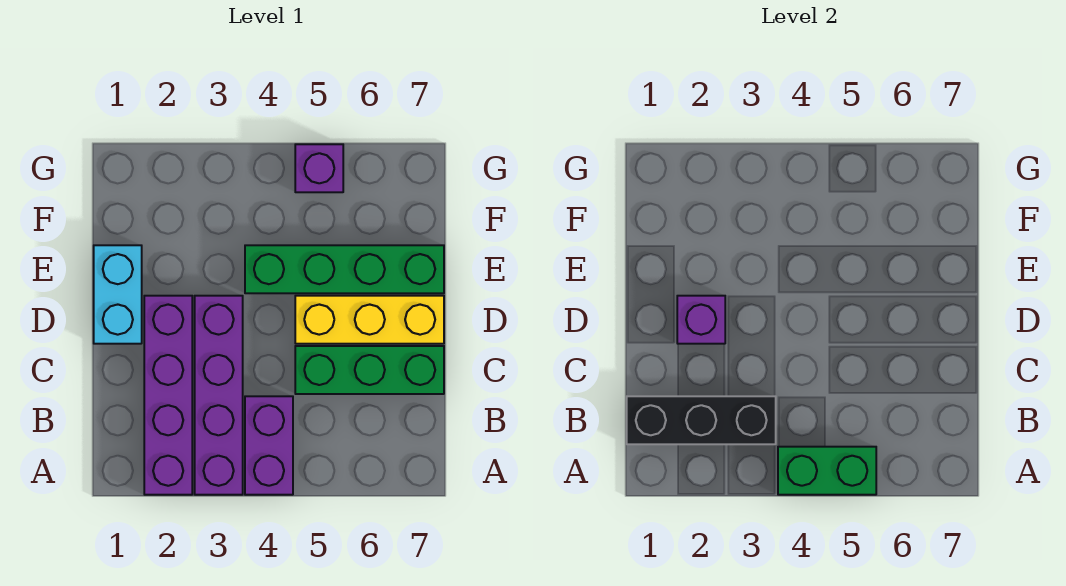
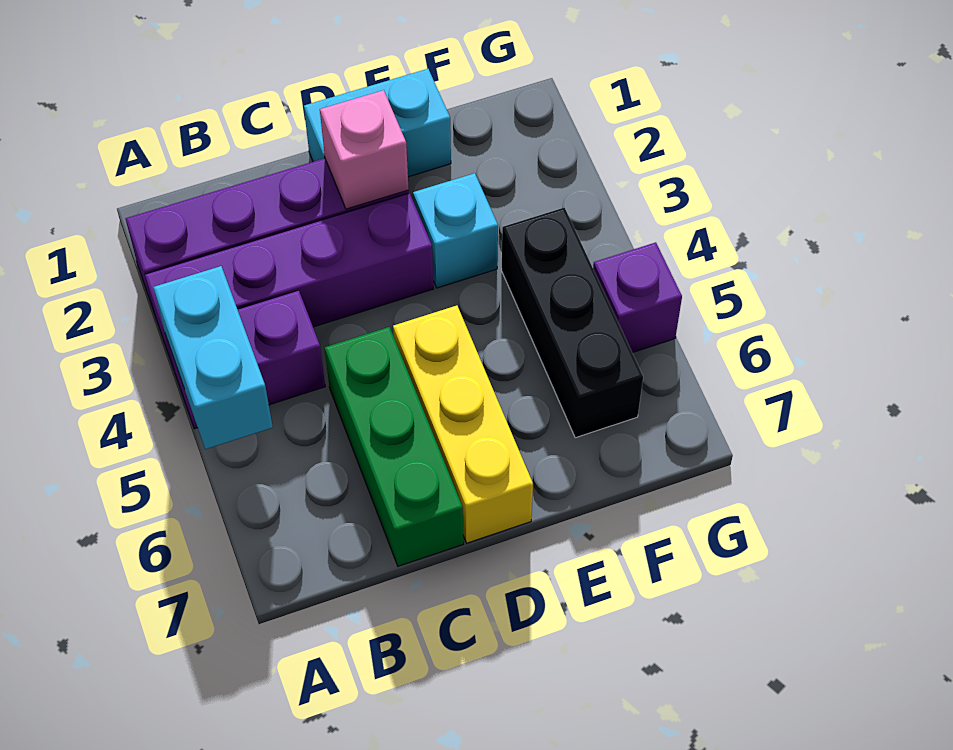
green brick A4:A5 level 2 -> cyan brick A4:A5 level 2
black brick B1:B3 level 2 -> black brick F4:F6 level 1
purple brick D2 level 2 -> pink brick D2 level 2
none -> cyan brick E3 level 1
green brick E4:E7 level 1 -> none

